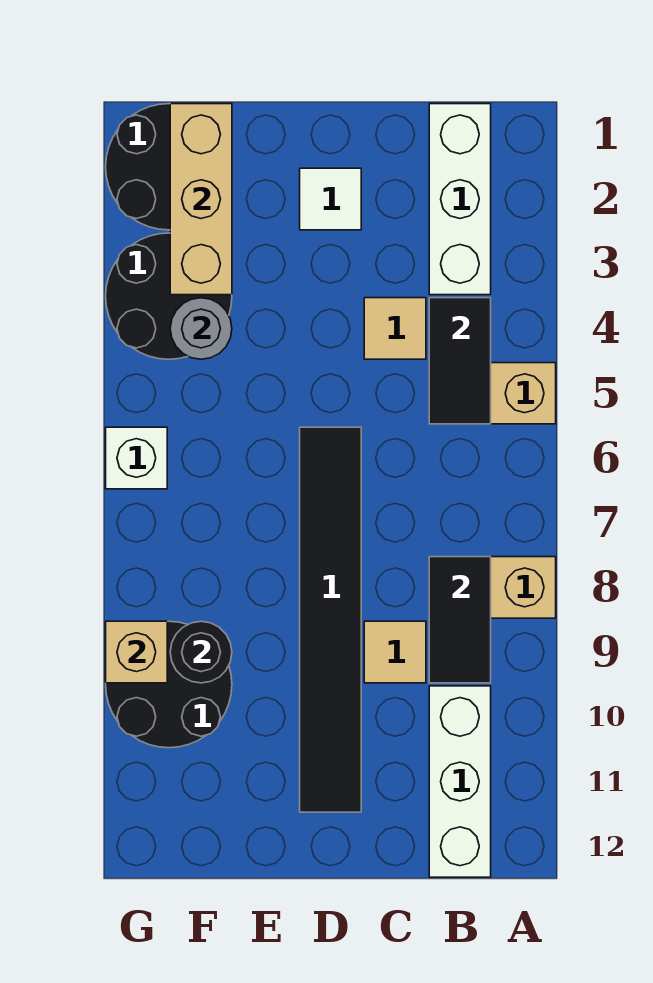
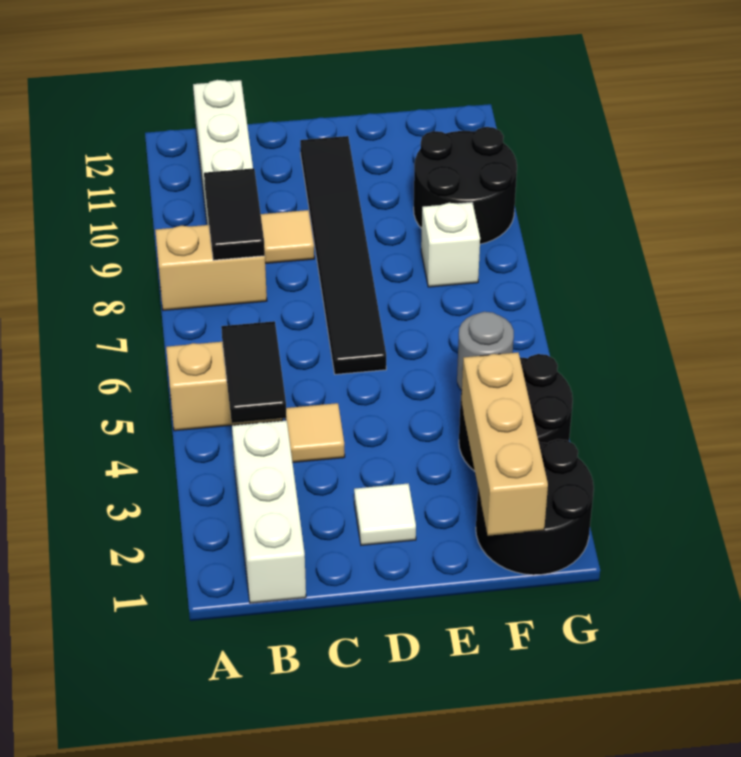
black round brick F9 level 2 -> none
white brick G6 level 1 -> white brick F8 level 1
tan brick G9 level 2 -> none

